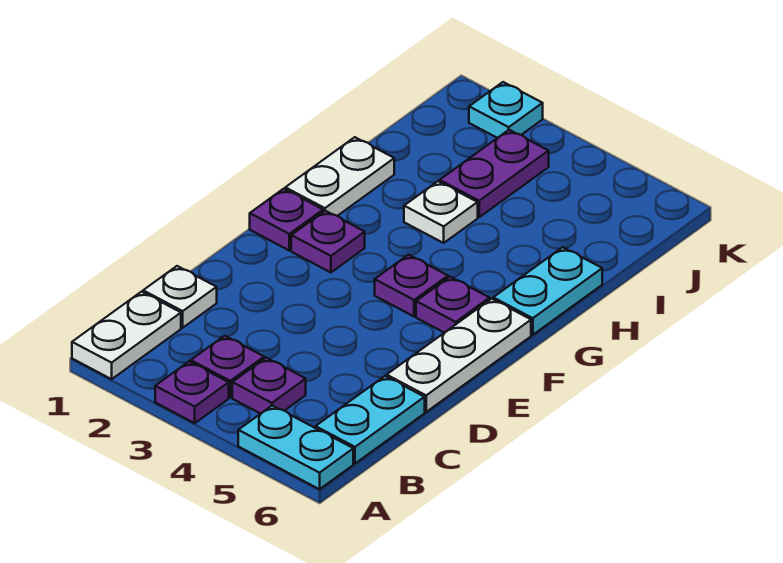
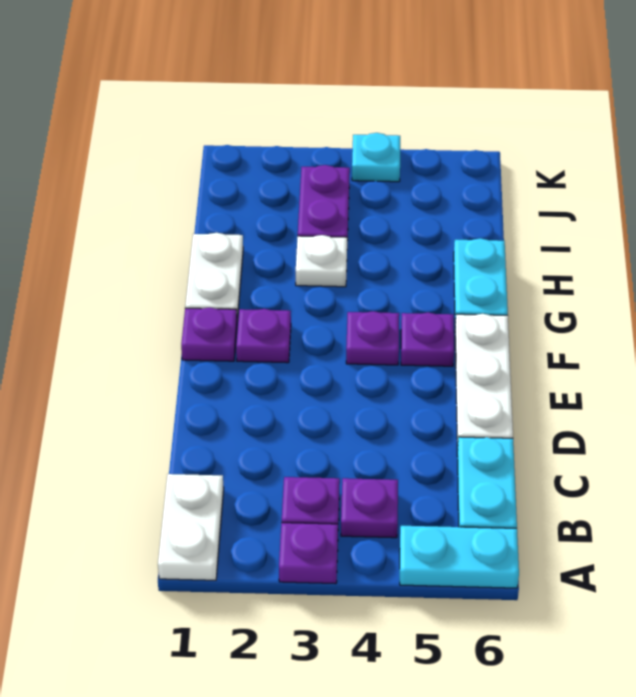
white plate C1 level 1 -> none
cyan plate K2 level 1 -> cyan plate K4 level 1

